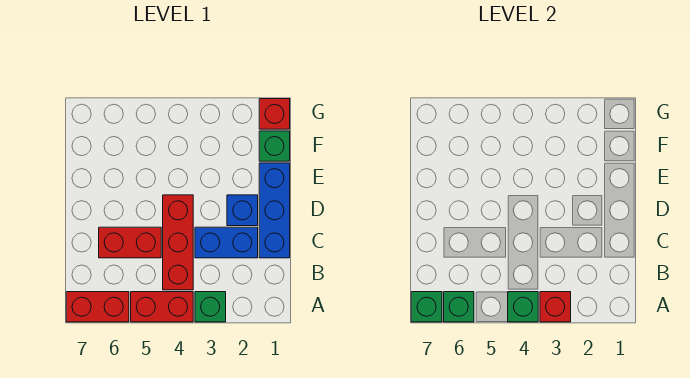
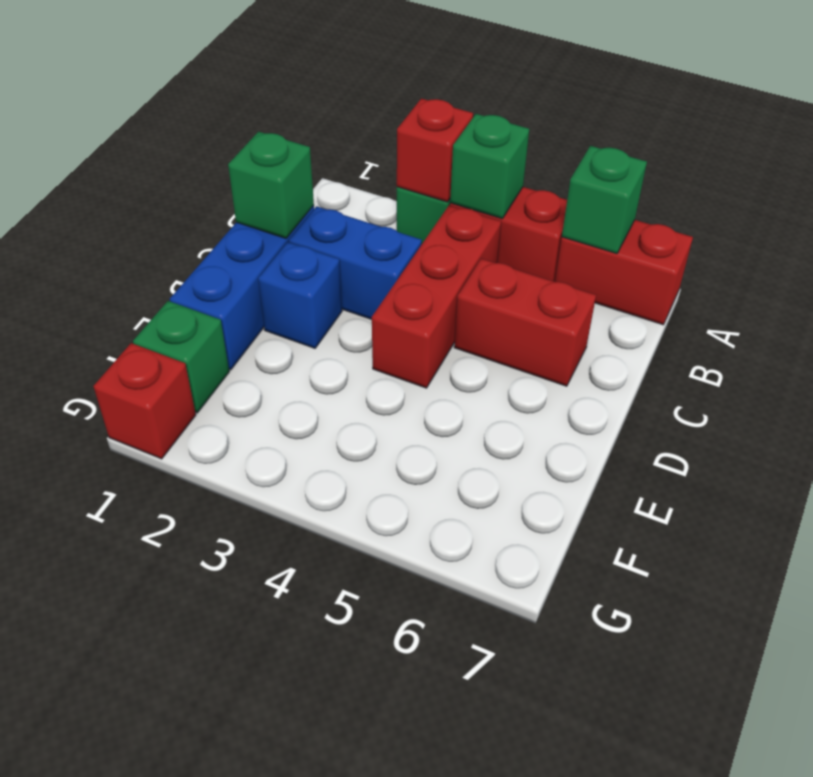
green brick A7 level 2 -> green brick C1 level 2

